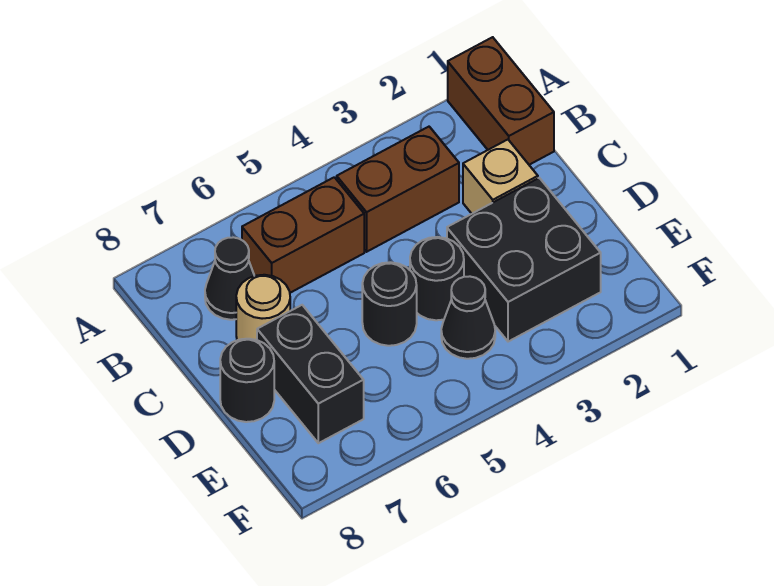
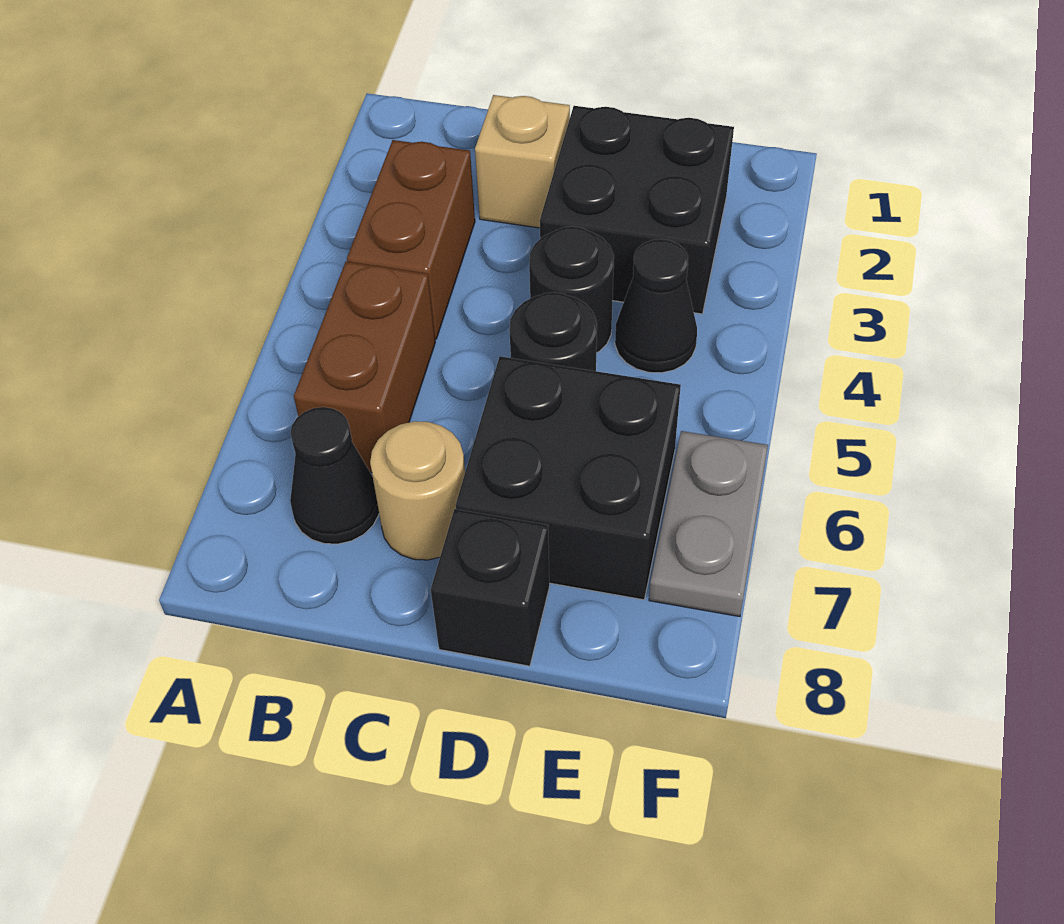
brown brick A1:B1 level 1 -> none
black brick D7:E7 level 1 -> black brick D6:E7 level 1
black round brick D8 level 1 -> black brick D8 level 1
none -> grey plate F6:F7 level 1

